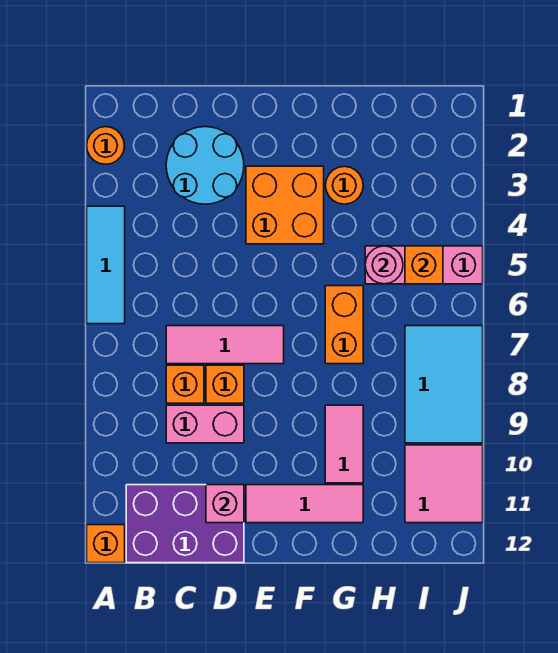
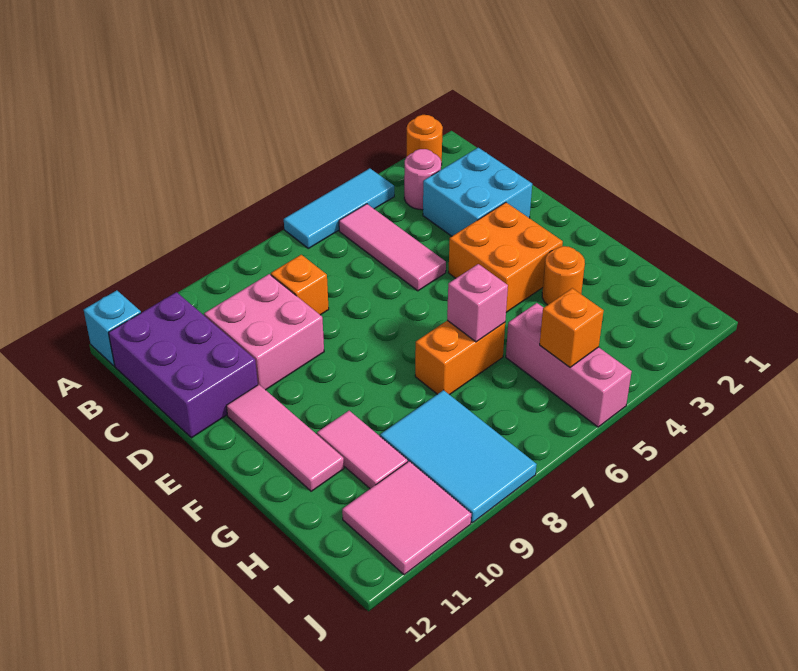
orange brick A12 level 1 -> cyan brick A12 level 1
cyan round brick C2:D3 level 1 -> cyan brick C2:D3 level 1
pink tile C7:E7 level 1 -> pink tile B5:D5 level 1
pink brick C9:D9 level 1 -> pink brick C9:D10 level 1
orange brick D8 level 1 -> none
pink brick D11 level 2 -> pink brick G6 level 2
pink tile G9:G10 level 1 -> pink tile G10:H10 level 1
pink round brick H5 level 2 -> pink round brick B3 level 1
cyan tile I7:J9 level 1 -> cyan tile H8:J9 level 1

